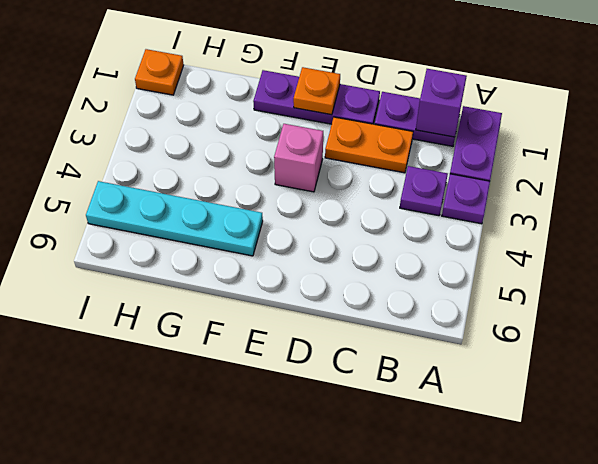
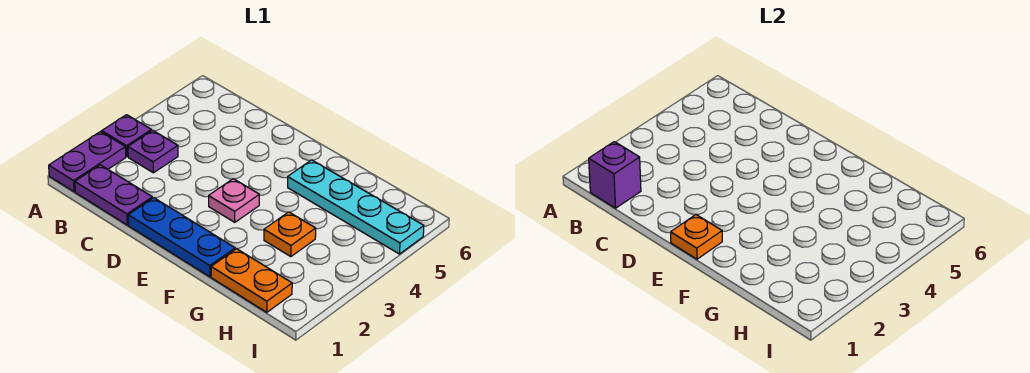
orange plate C2:D2 level 1 -> orange plate G1:H1 level 1
purple plate D1:F1 level 1 -> blue plate D1:F1 level 1
pink brick E3 level 1 -> pink plate E3 level 1
orange plate I1 level 1 -> orange plate G3 level 1

